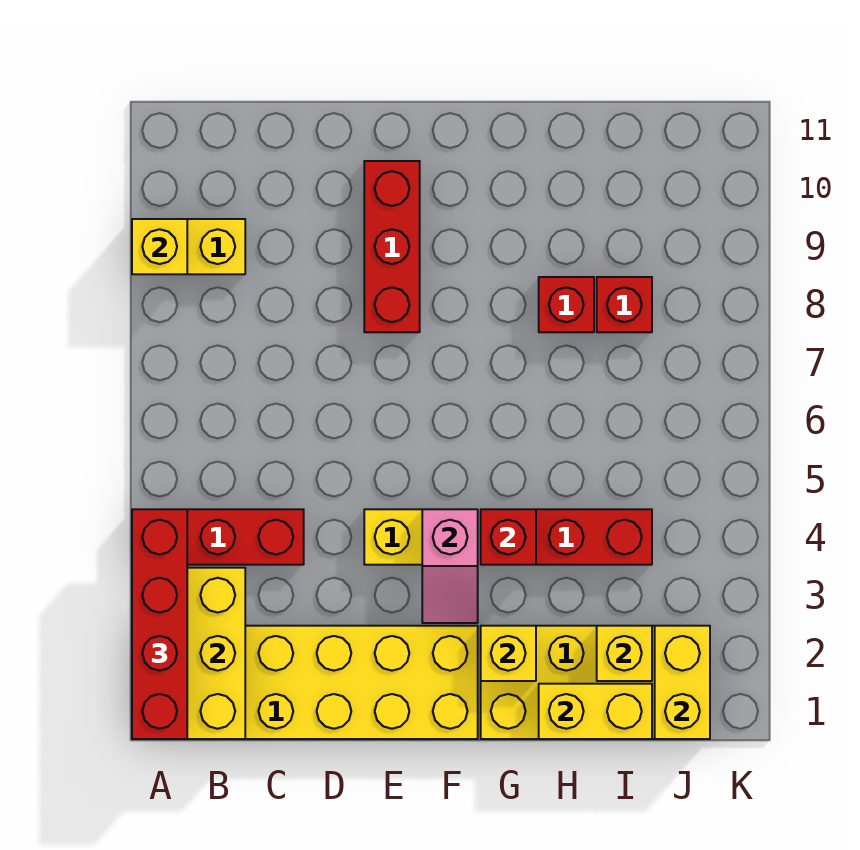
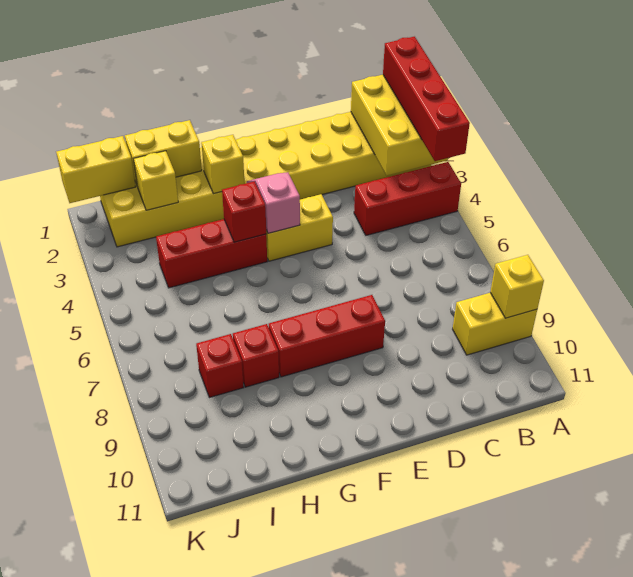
red brick E8:E10 level 1 -> red brick E8:G8 level 1
yellow brick J1:J2 level 2 -> yellow brick J1:K1 level 2

